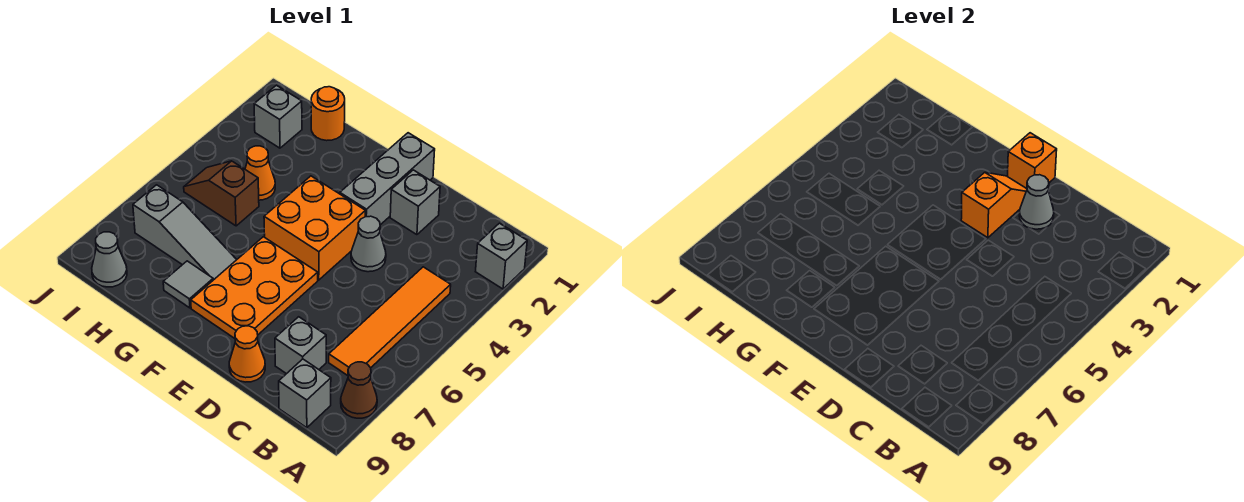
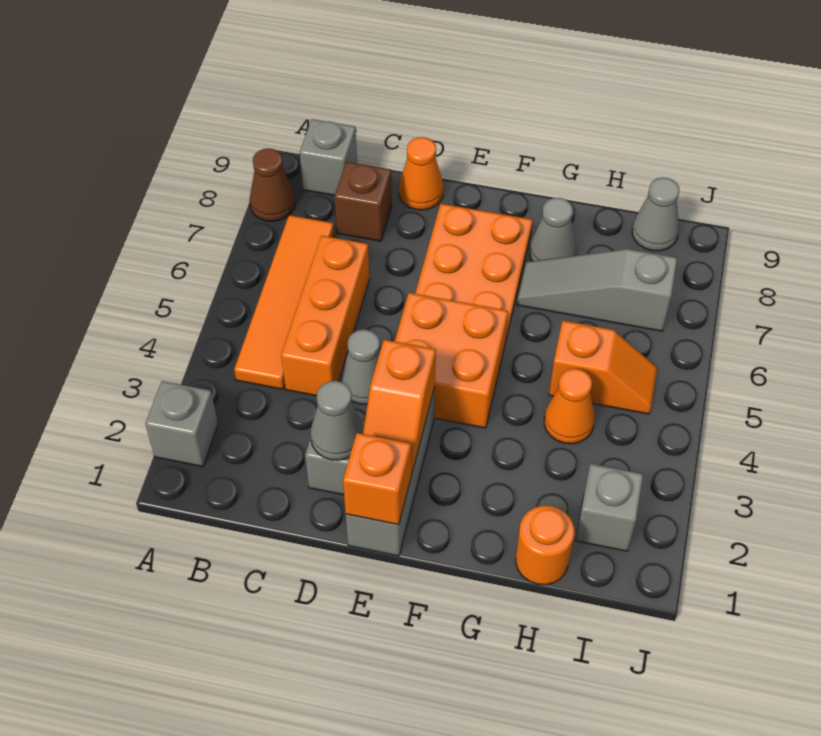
none -> orange brick C4:C6 level 1
grey brick C8 level 1 -> brown brick C8 level 1
grey tile G8 level 1 -> grey cone G8 level 1
brown slope H5:I5 level 1 top H -> orange slope H5:I5 level 1 top H

